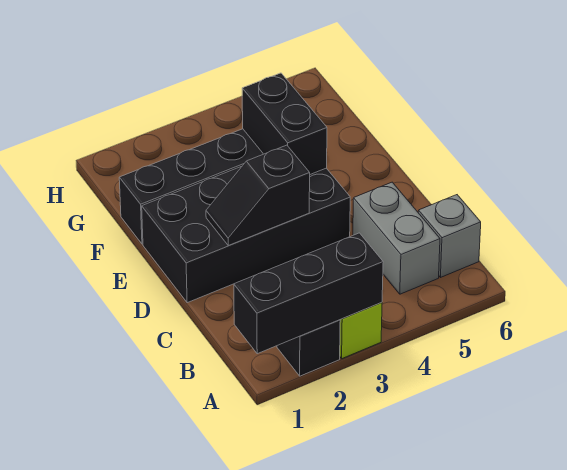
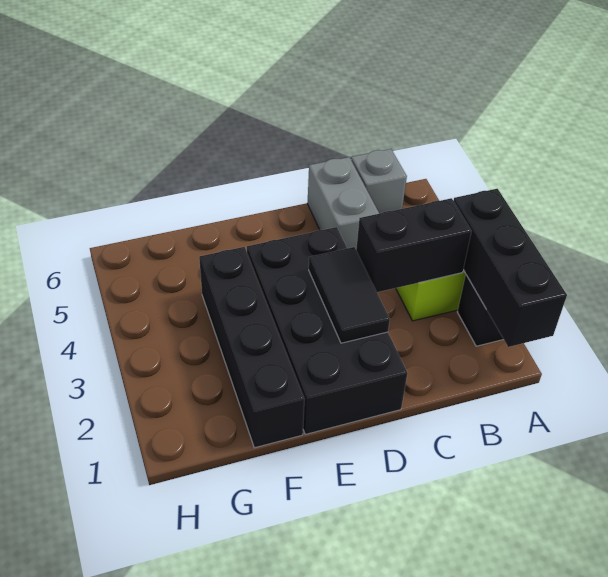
grey brick B5:C5 level 1 -> grey brick C5:C6 level 1
black slope D2:D3 level 2 top 3 -> black tile D2:D3 level 2
black brick E4:F4 level 2 -> black brick B3:C3 level 2

